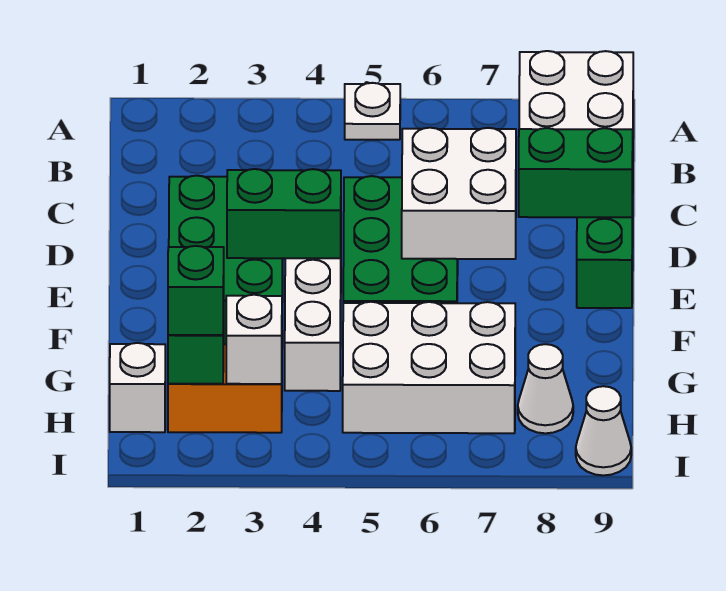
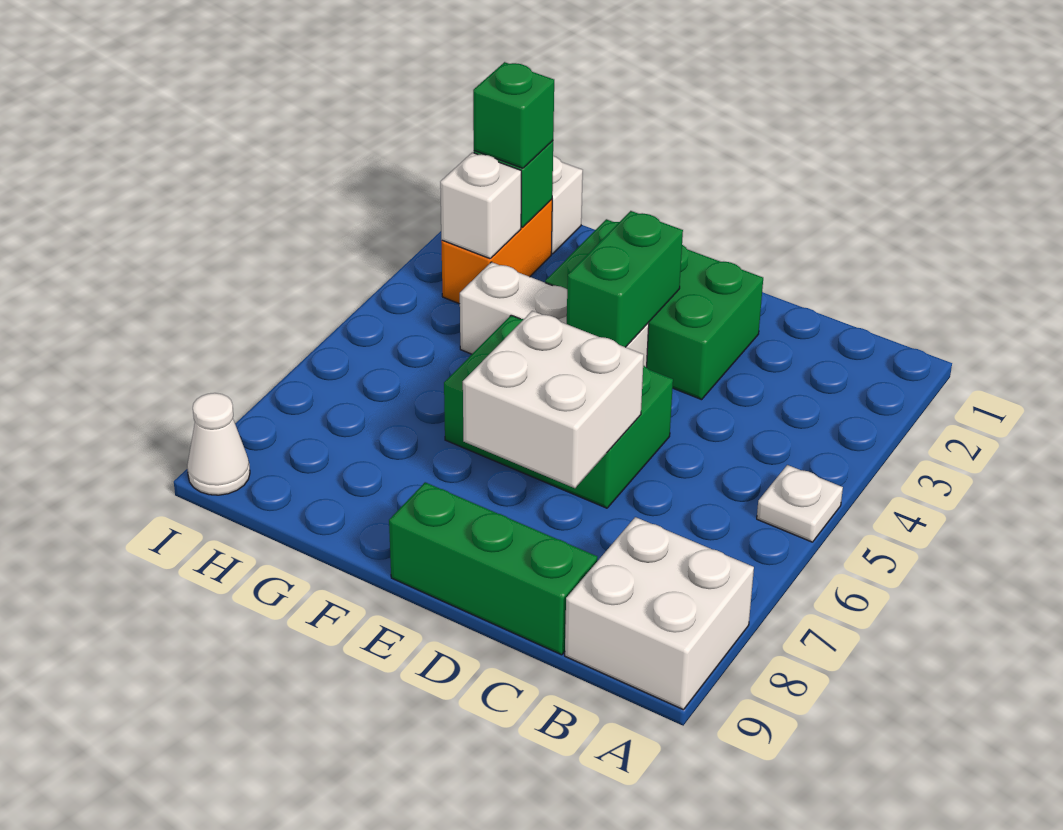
green brick D8:D9 level 2 -> none
white brick G5:H7 level 1 -> none
white cone H8 level 1 -> none

